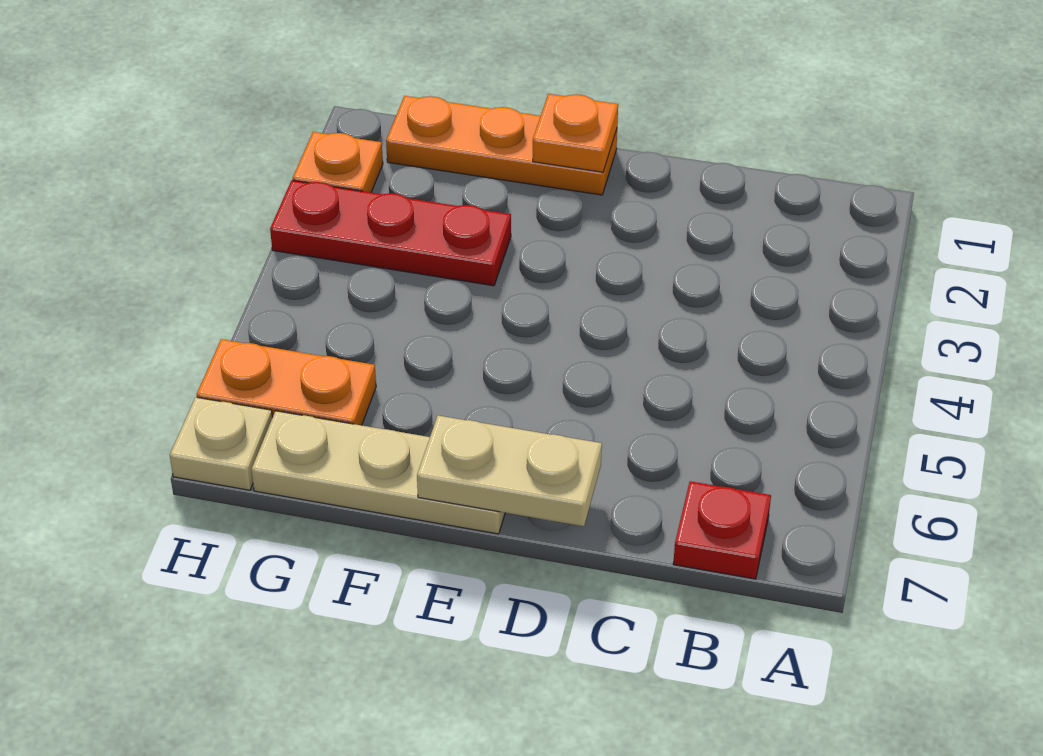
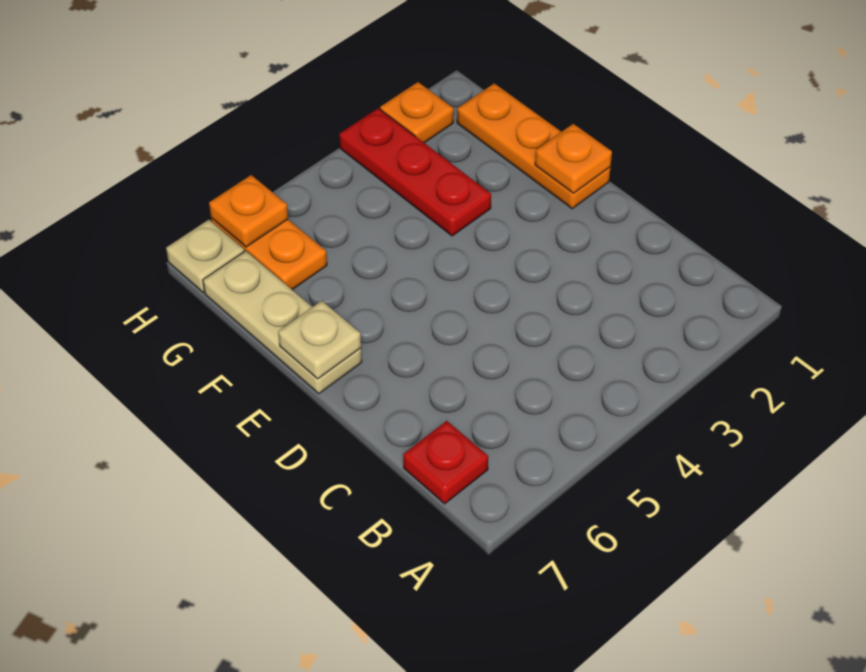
tan plate D7:E7 level 2 -> tan plate E7 level 2
none -> orange plate H6 level 2

